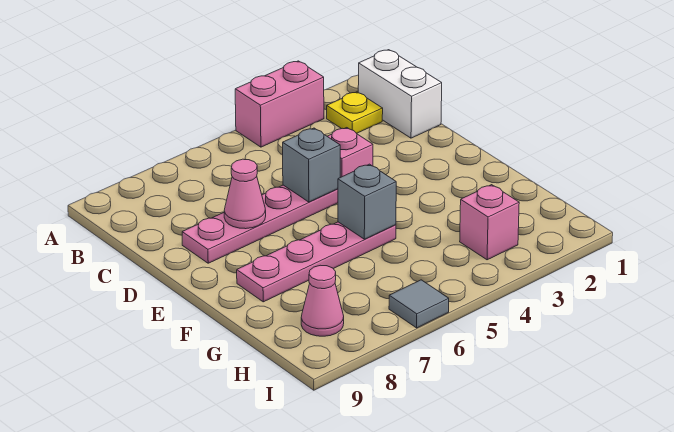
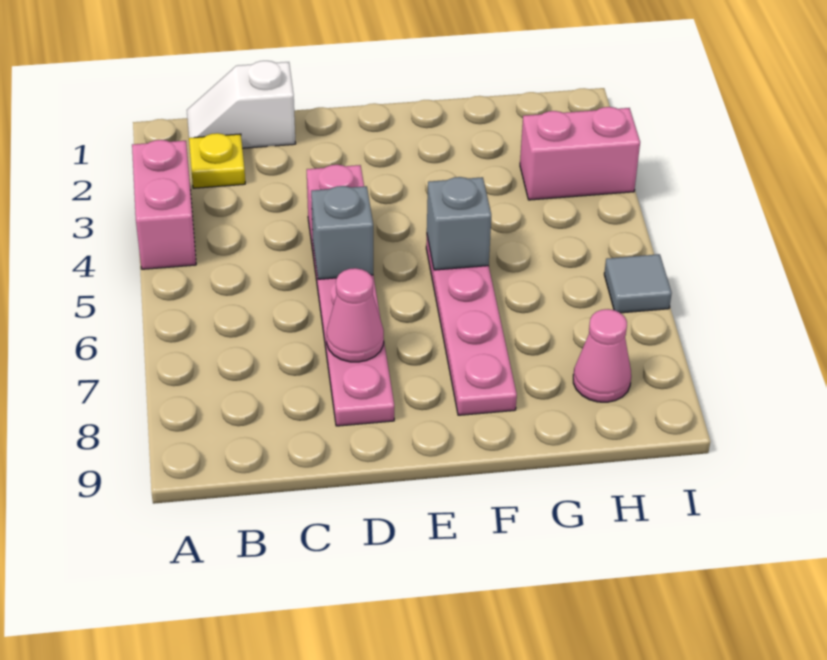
white brick B1:C1 level 1 -> white slope B1:C1 level 1 top C
pink brick H3 level 1 -> pink brick H3:I3 level 1

